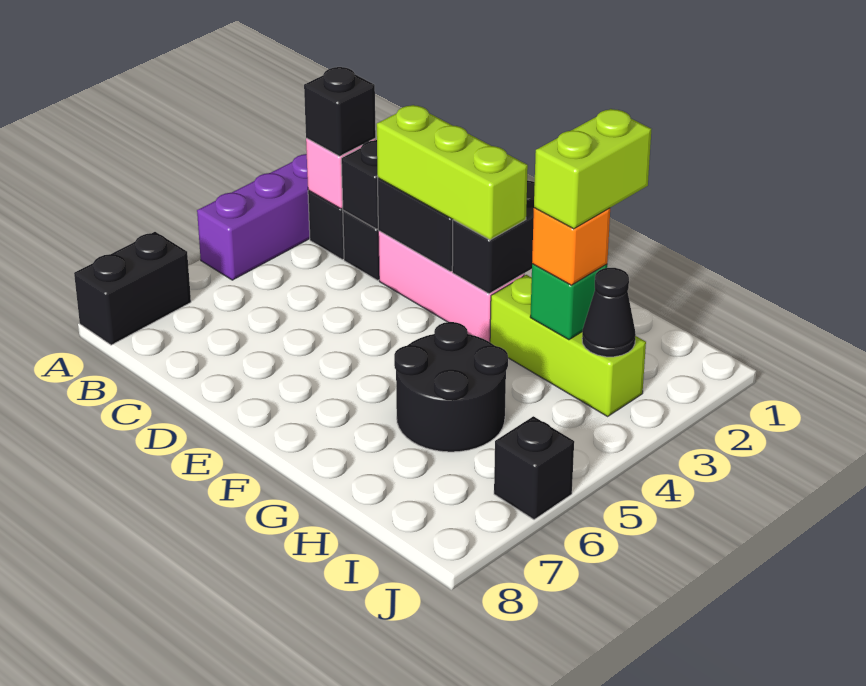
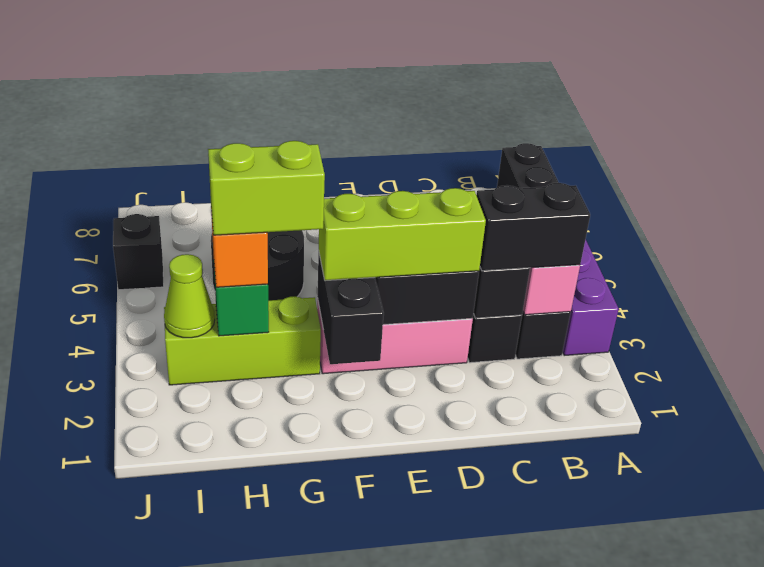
black brick B3 level 3 -> black brick B3:C3 level 3
lime brick H2:H3 level 4 -> lime brick G3:H3 level 4
black cone I3 level 2 -> lime cone I3 level 2

